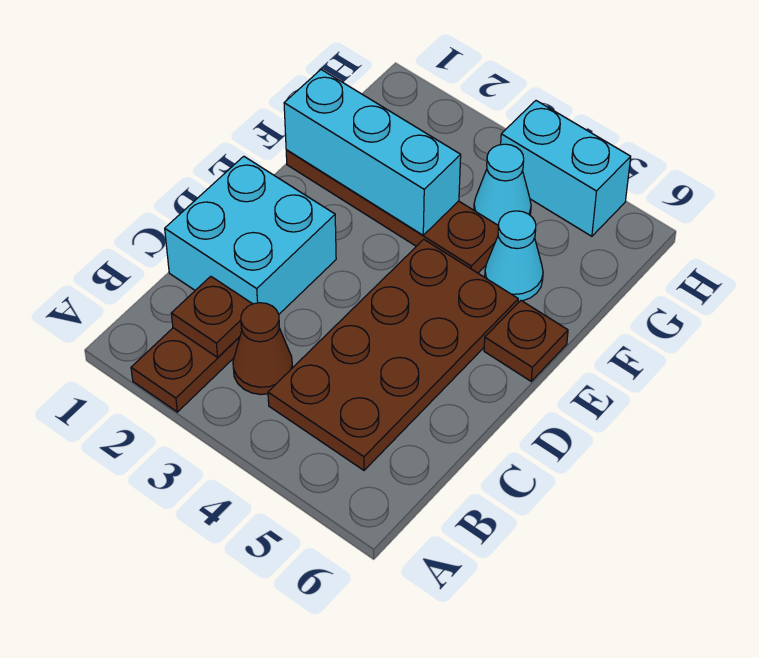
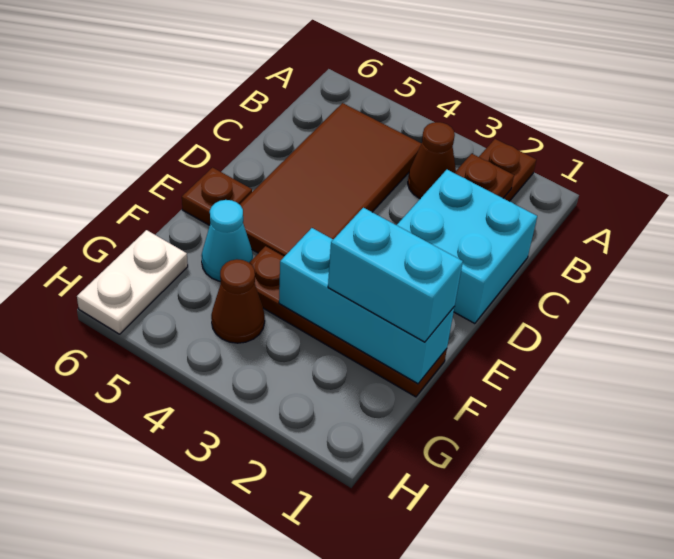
brown plate B4:E5 level 1 -> brown tile B4:E5 level 1
cyan cone G4 level 1 -> brown cone G4 level 1
none -> white plate G6:H6 level 1
cyan brick H4:H5 level 1 -> cyan brick F1:F2 level 3

